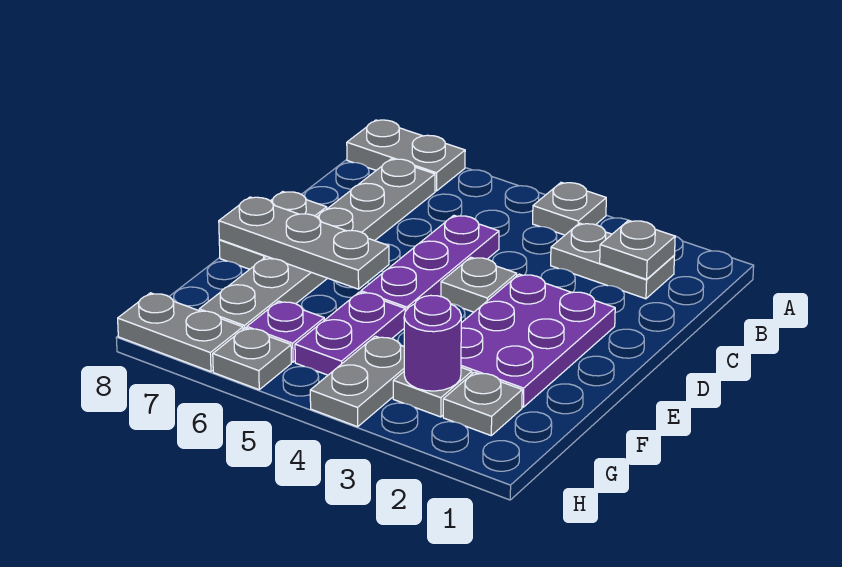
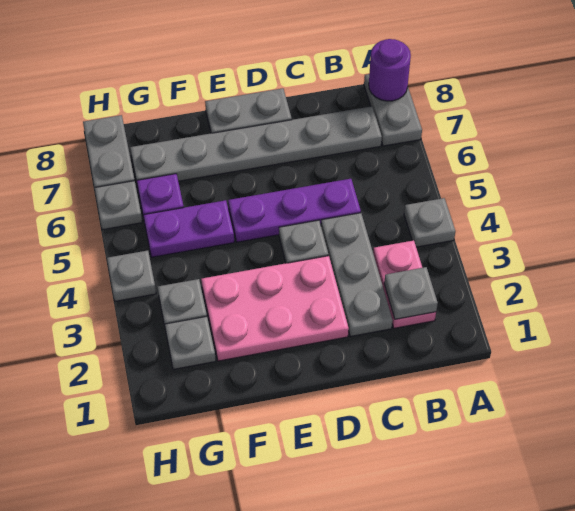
grey plate B2:B3 level 1 -> pink plate B2:B3 level 1
purple plate D2:F3 level 1 -> pink plate D2:F3 level 1
grey plate E6:E8 level 2 -> grey plate C2:C4 level 1
purple round brick G3 level 2 -> purple round brick A8 level 2
grey plate G4:H4 level 1 -> grey plate H4 level 1

